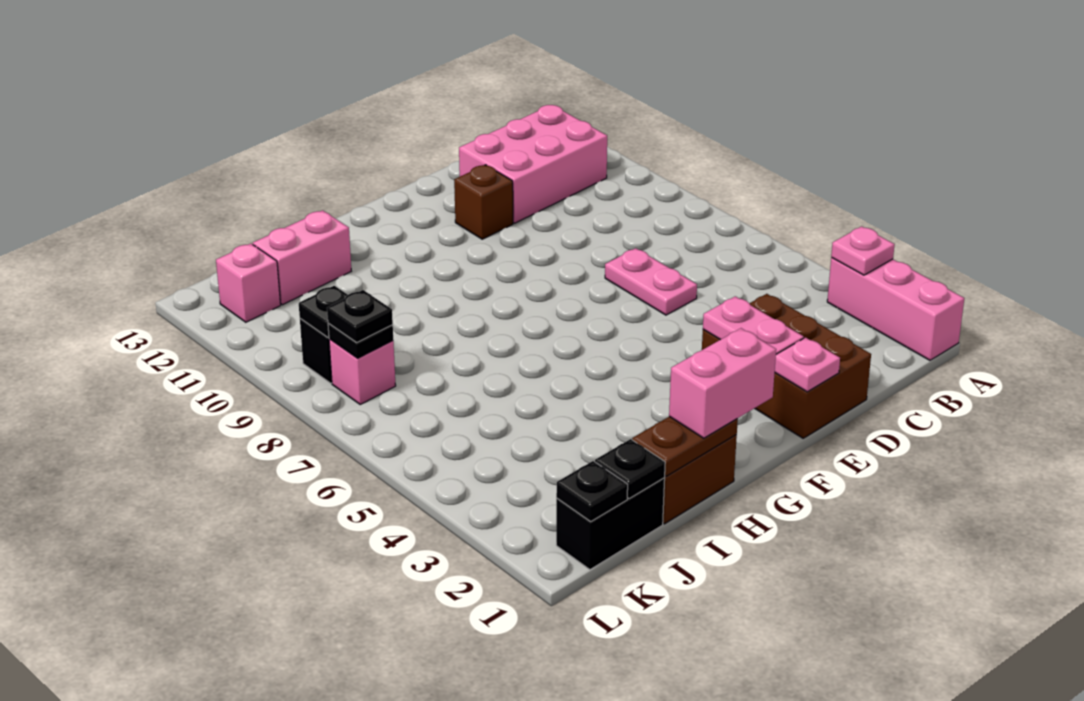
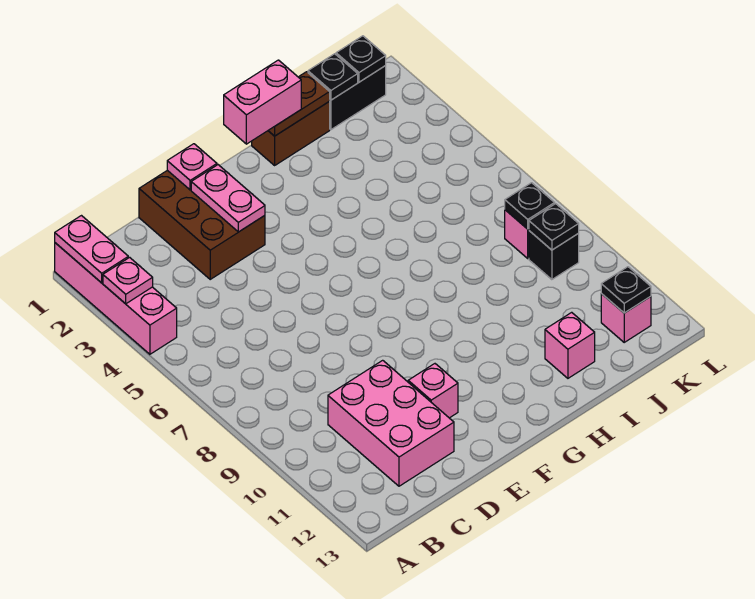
pink brick A1:A3 level 1 -> pink brick A1:A4 level 1
pink brick B11:D12 level 1 -> pink brick C10:D12 level 1
pink plate D6:D7 level 1 -> pink plate A1:A2 level 2
brown brick E11 level 1 -> pink brick E11 level 1
pink brick I12:J12 level 1 -> pink brick I12 level 1
black plate K8 level 3 -> black plate K12 level 2

